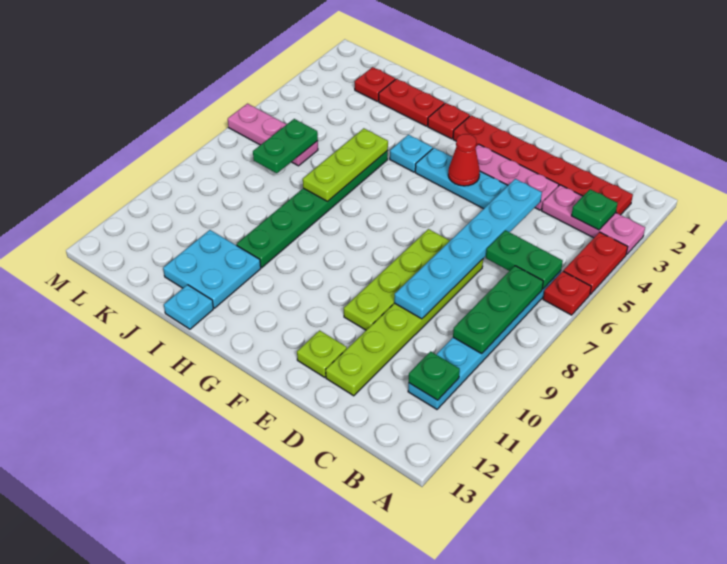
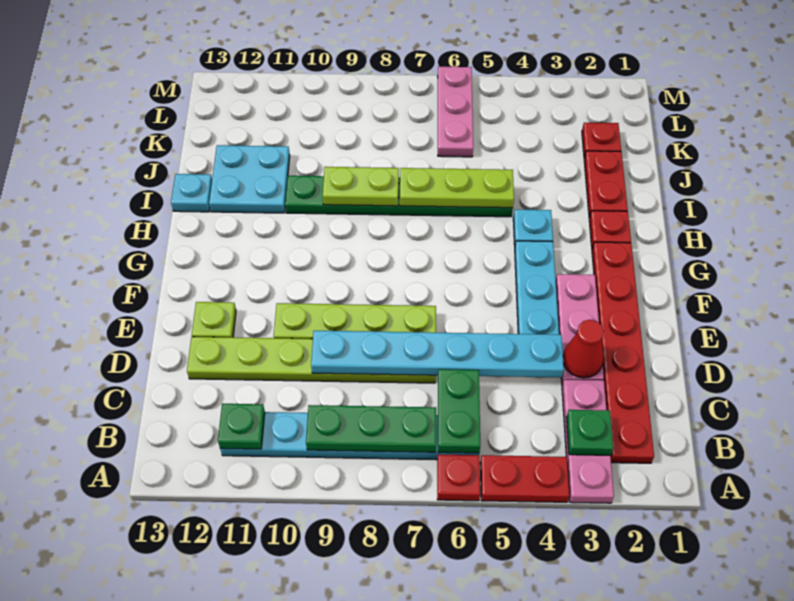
red cone F4 level 2 -> red cone D3 level 2
none -> lime plate I8:I9 level 2
green plate K6:K7 level 2 -> none

